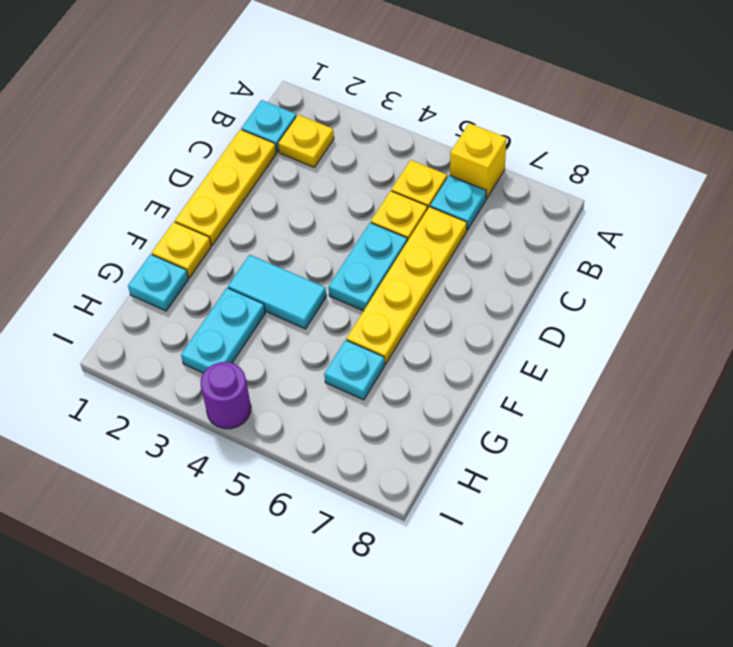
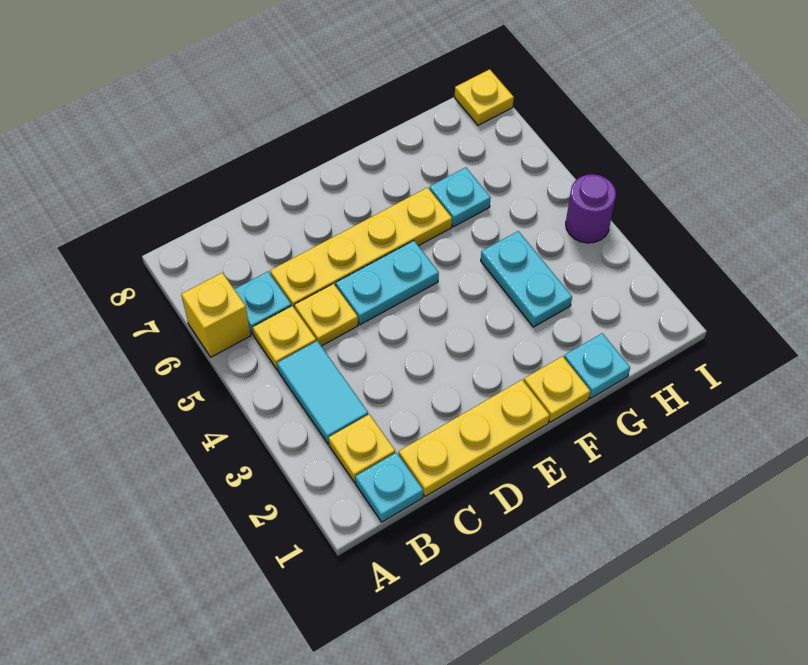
cyan tile F3:F4 level 1 -> cyan tile B3:B4 level 1
cyan plate G3:H3 level 1 -> cyan plate G3:G4 level 1
none -> yellow plate I8 level 1

